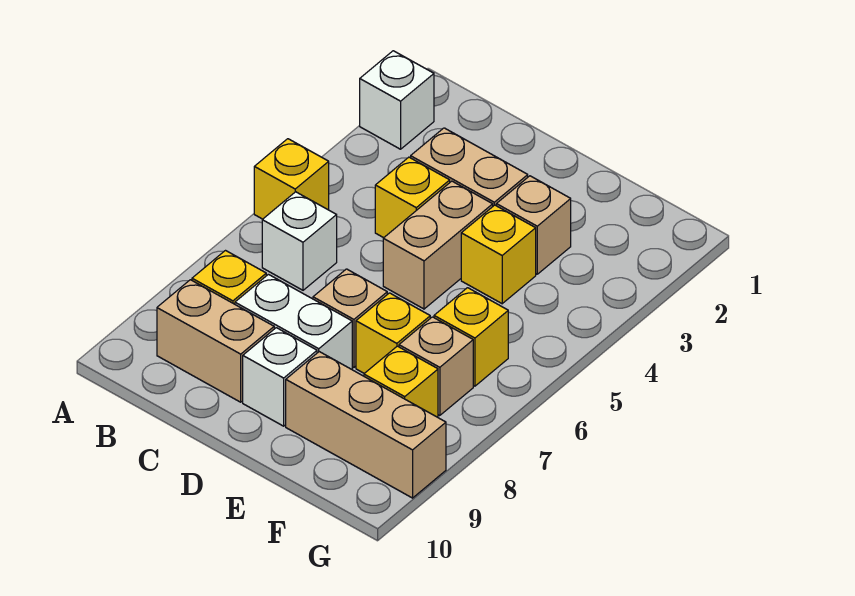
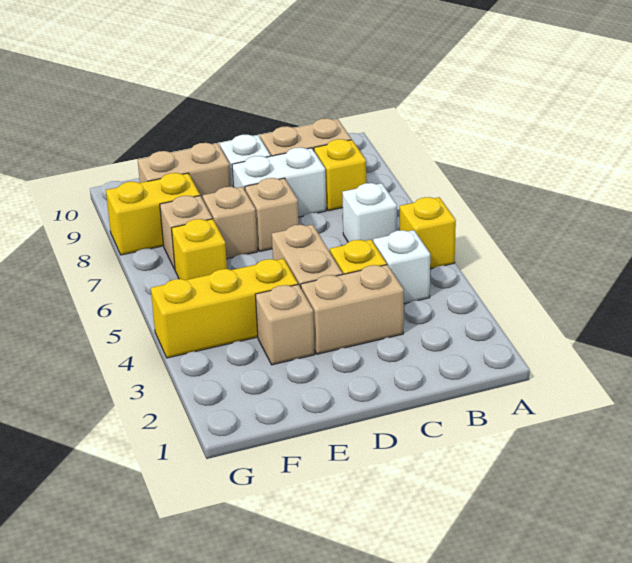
white brick A2 level 1 -> white brick B4 level 1
yellow brick E4 level 1 -> yellow brick E4:G4 level 1
yellow brick E7 level 1 -> tan brick E7 level 1
tan brick E9:G9 level 1 -> tan brick E9:F9 level 1
yellow brick F8 level 1 -> yellow brick F8:G8 level 1

